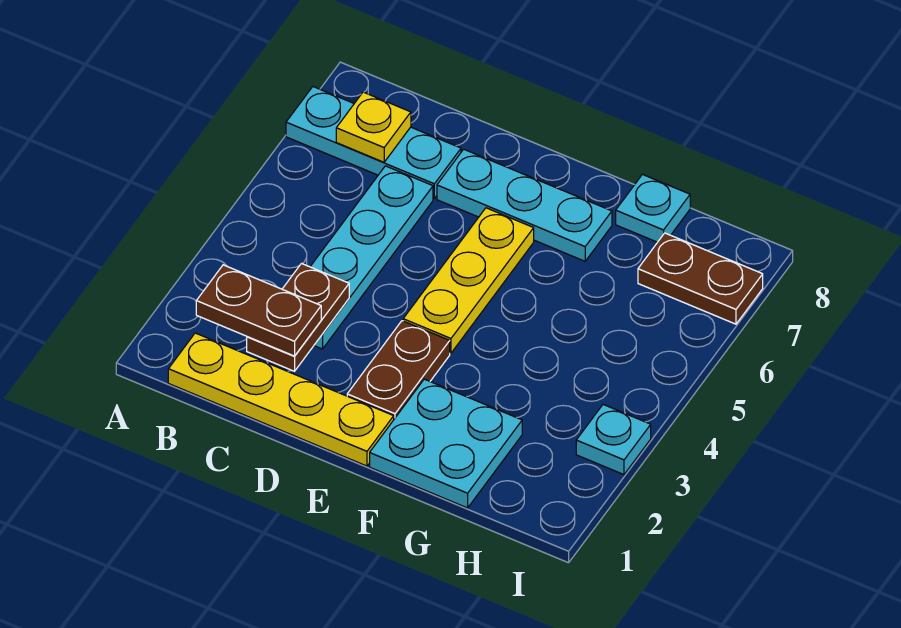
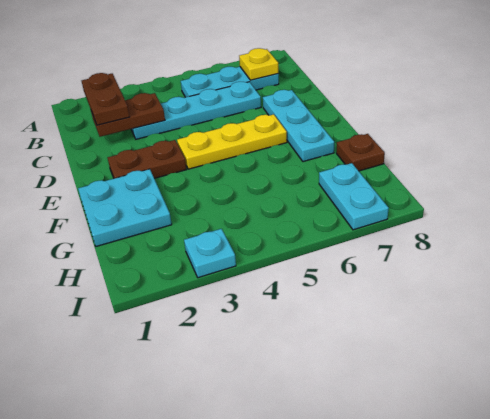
cyan plate A7:C7 level 1 -> cyan plate B5:B7 level 1
yellow plate B1:E1 level 1 -> none
cyan plate G8 level 1 -> brown plate G8 level 1
brown plate H7:I7 level 1 -> cyan plate H7:I7 level 1

